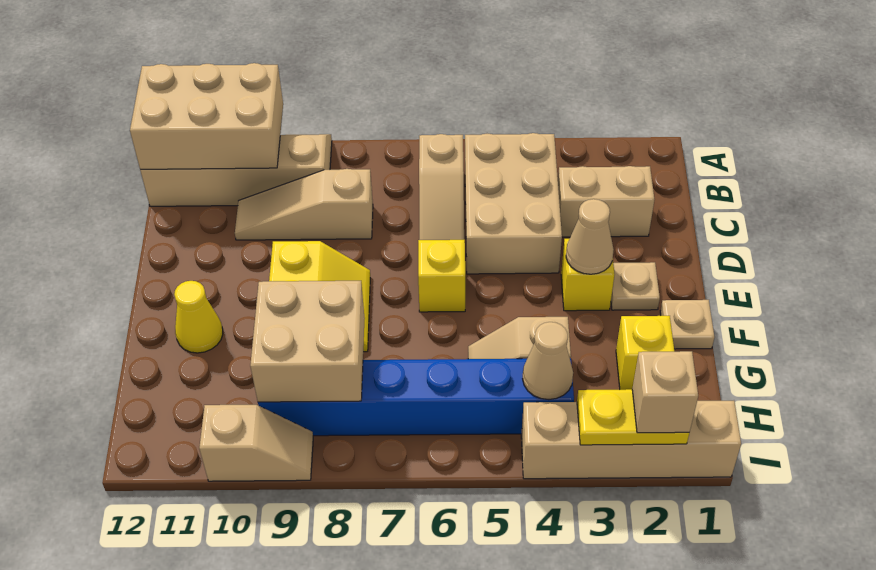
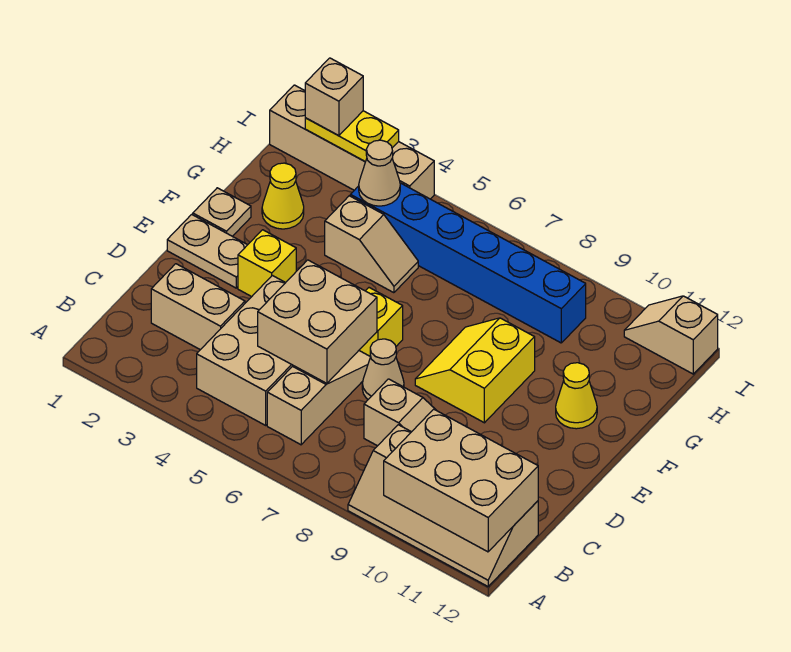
tan plate E2 level 1 -> tan plate E1:E2 level 1
tan cone E3 level 2 -> tan cone D7 level 1
yellow brick G2 level 1 -> yellow cone G2 level 1
tan brick G8:H9 level 2 -> tan brick C5:D6 level 2
tan slope I9:I10 level 1 top 10 -> tan slope I11:I12 level 1 top 12

